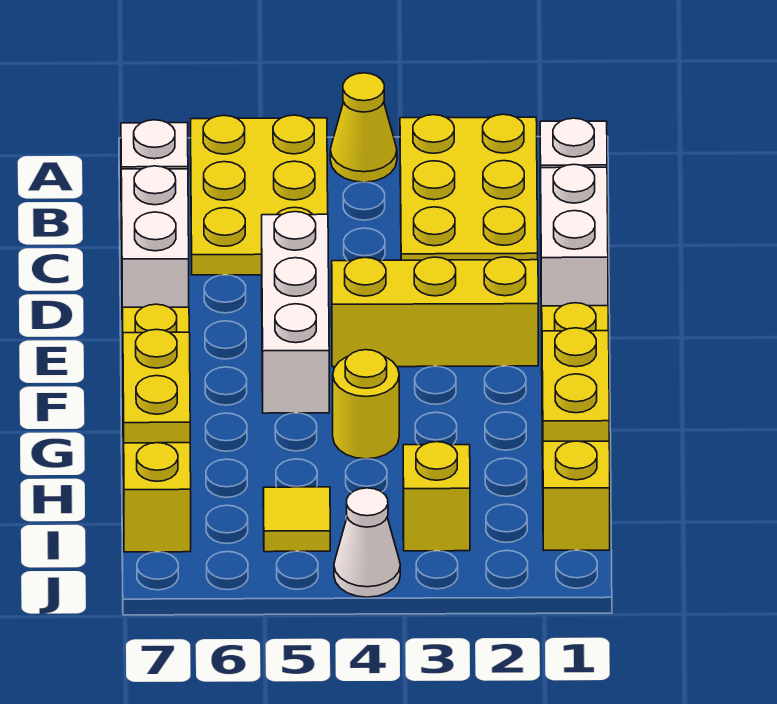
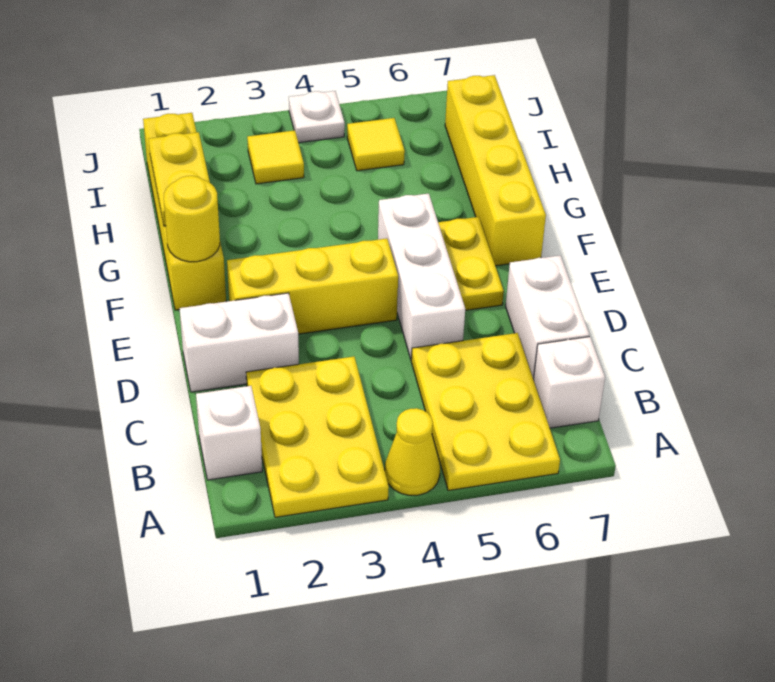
white brick C1:D1 level 1 -> white brick D1:D2 level 1
yellow round brick G4 level 1 -> yellow round brick F1 level 2
yellow plate G7:H7 level 2 -> yellow plate E6:F6 level 1
yellow brick I3 level 1 -> yellow tile I3 level 1
white cone J4 level 1 -> white plate J4 level 1

